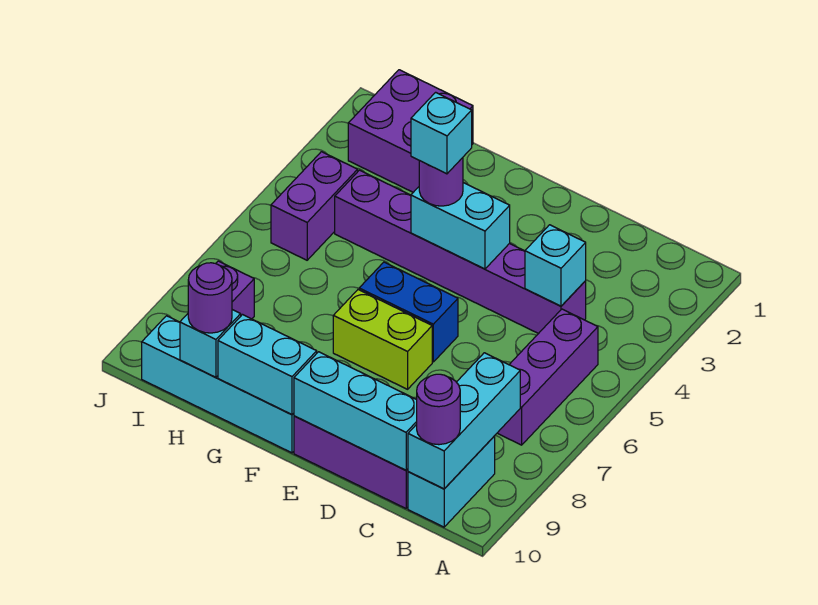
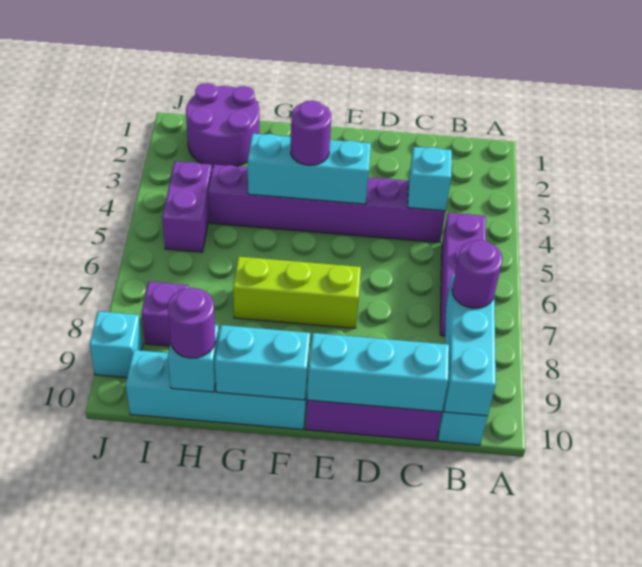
purple round brick B10 level 3 -> purple round brick B8 level 3
cyan brick E4:F4 level 2 -> cyan brick E4:G4 level 2
blue brick E6:F6 level 1 -> none
lime brick E7:F7 level 1 -> lime brick E7:G7 level 1
cyan brick F4 level 4 -> cyan brick J9 level 1
purple brick H1:I2 level 1 -> purple round brick H1:I2 level 1

